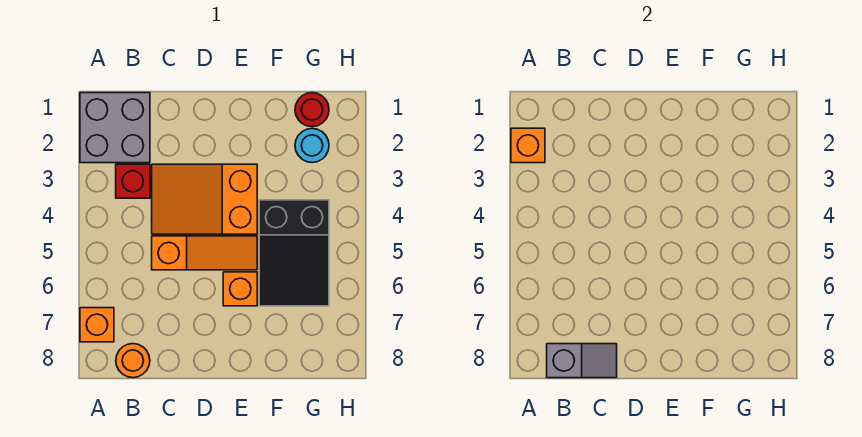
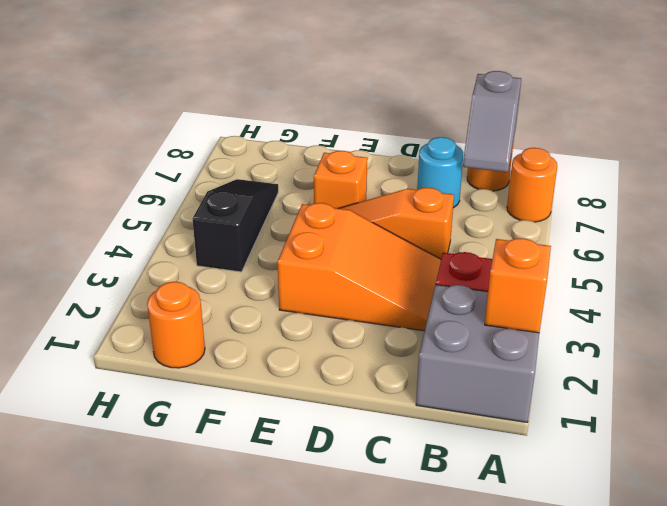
orange brick A7 level 1 -> orange round brick A7 level 1
grey slope B8:C8 level 2 top B -> grey slope B7:B8 level 2 top 8
black slope F4:G6 level 1 top 4 -> black slope G4:G6 level 1 top 4
red round brick G1 level 1 -> orange round brick G1 level 1
cyan round brick G2 level 1 -> cyan round brick C7 level 1

